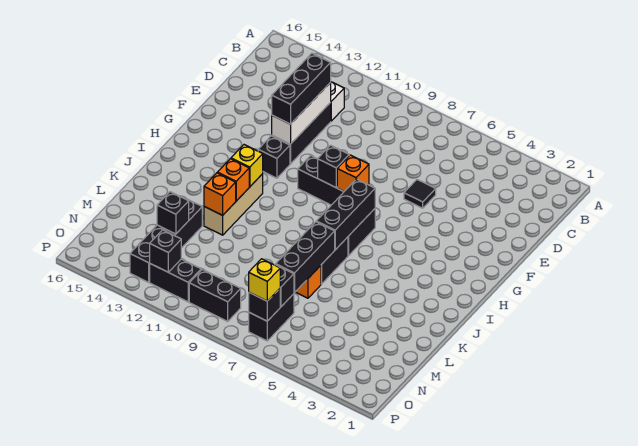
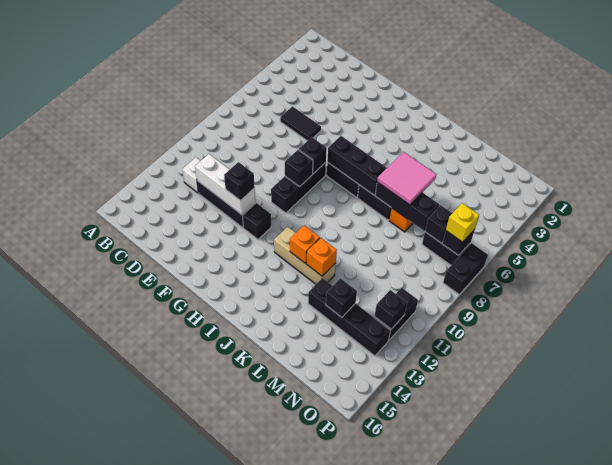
black brick D12:F12 level 3 -> black brick F12 level 3
black tile E6 level 1 -> black tile D6:E6 level 1
orange brick G8 level 2 -> black brick G8 level 2
yellow brick I12 level 2 -> none
none -> pink tile K6:L7 level 3
black brick O9:O10 level 1 -> black brick P7:P8 level 1

